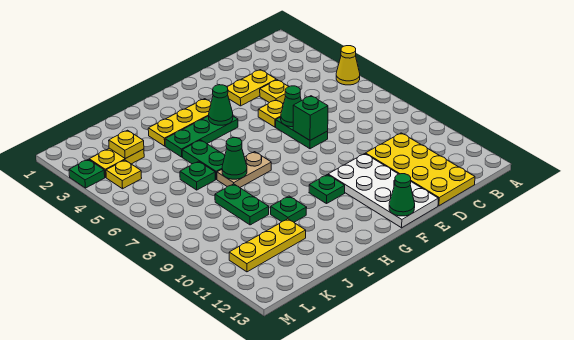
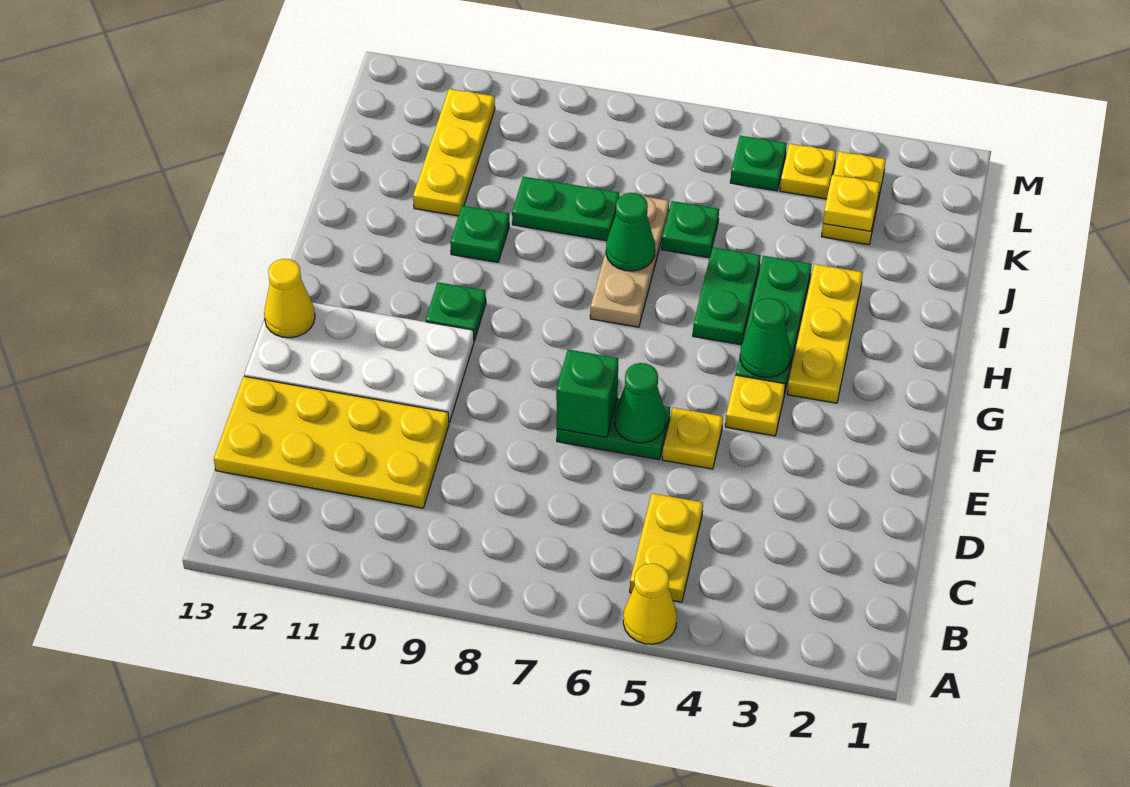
yellow plate D3:E3 level 1 -> yellow plate B5:C5 level 1
yellow plate D4 level 1 -> yellow plate F4 level 1
green cone F13 level 2 -> yellow cone F13 level 2
tan plate H7:I7 level 1 -> tan plate H7:J7 level 1
green plate I5:I6 level 1 -> green plate H5:I5 level 1
green plate M3 level 1 -> green plate L5 level 1

